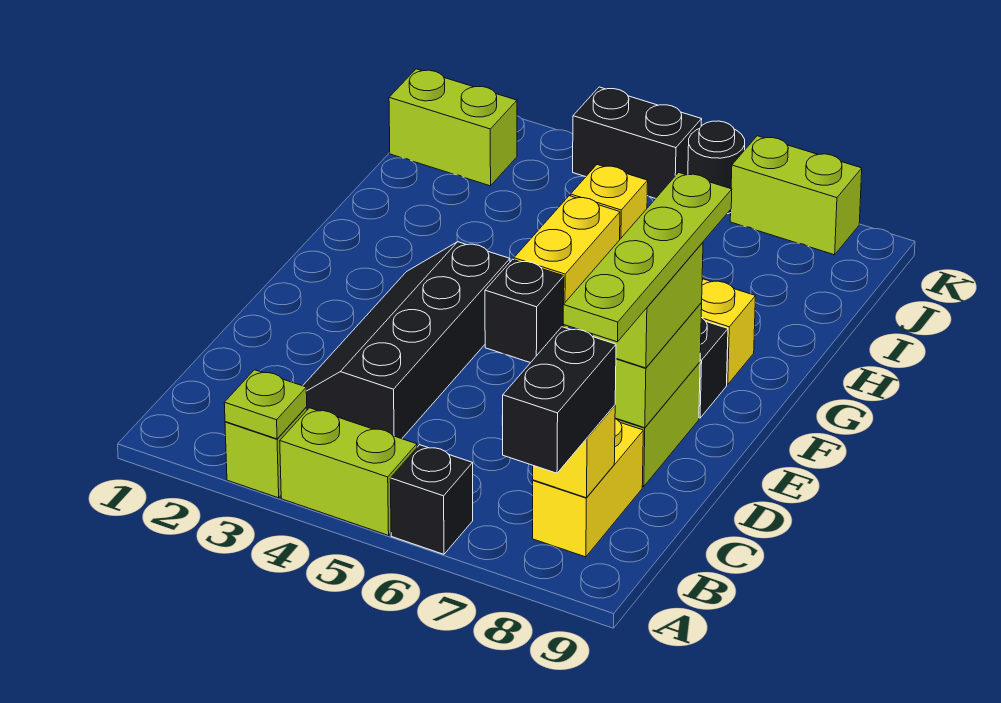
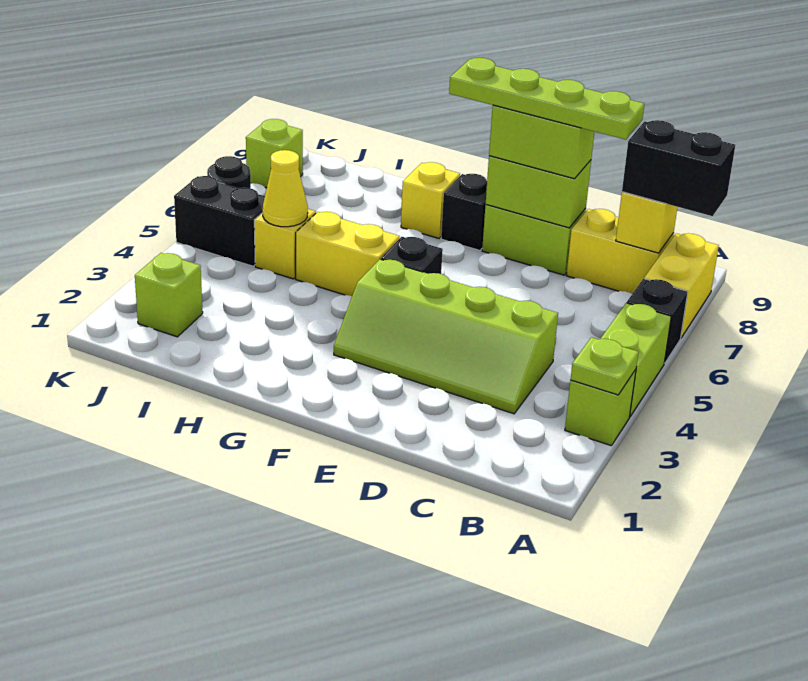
none -> yellow brick A7:A8 level 1
black slope C3:F4 level 1 top 4 -> lime slope C3:F4 level 1 top 4
none -> yellow cone I5 level 2
lime brick J1:J2 level 1 -> lime brick J2 level 1
black brick K4:K5 level 1 -> black brick J5:K5 level 1
lime brick K7:K8 level 1 -> lime brick K8 level 1

